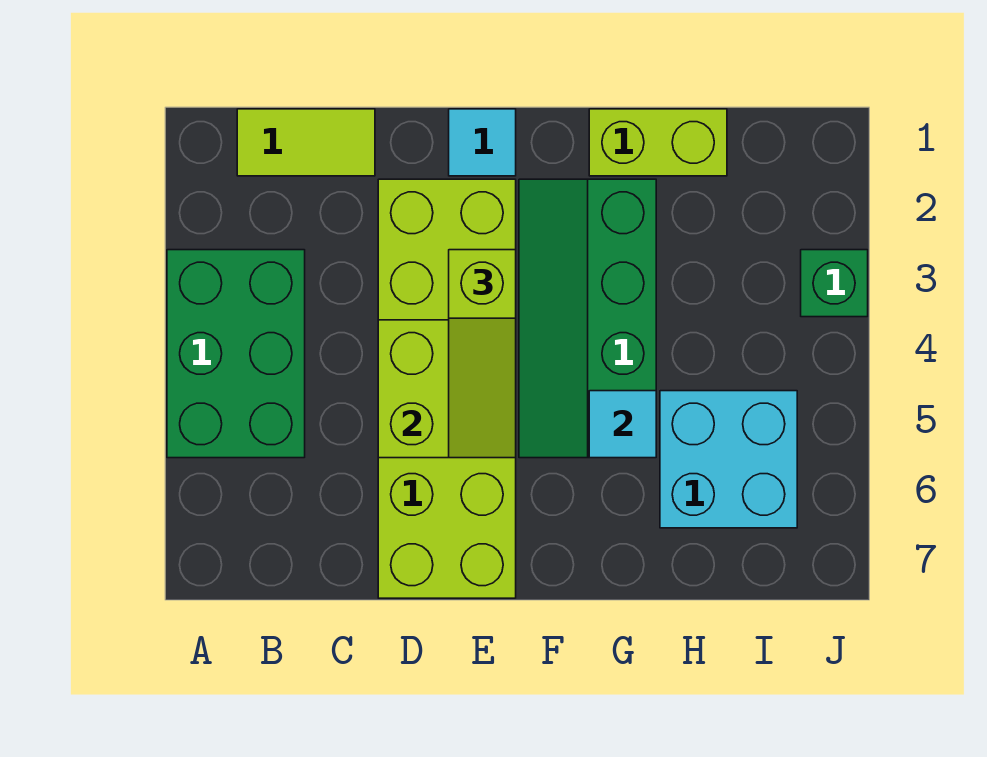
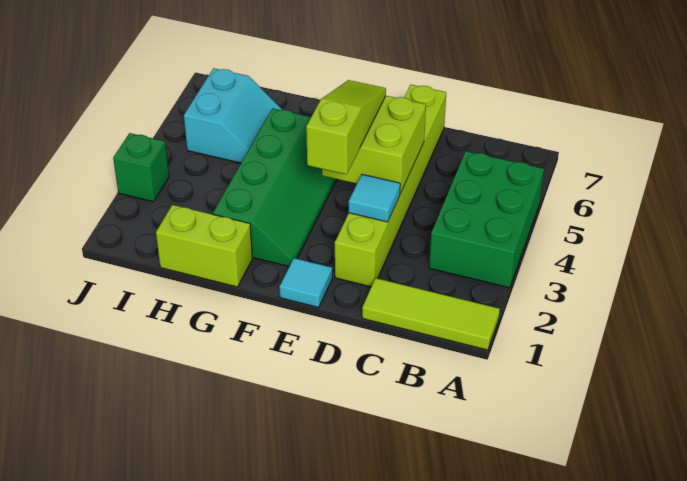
lime tile B1:C1 level 1 -> lime tile A1:C1 level 1
lime brick D2:E7 level 1 -> lime brick D2:D7 level 1
cyan tile G5 level 2 -> cyan tile D3 level 2
cyan brick H5:I6 level 1 -> cyan slope H5:I6 level 1 top I

